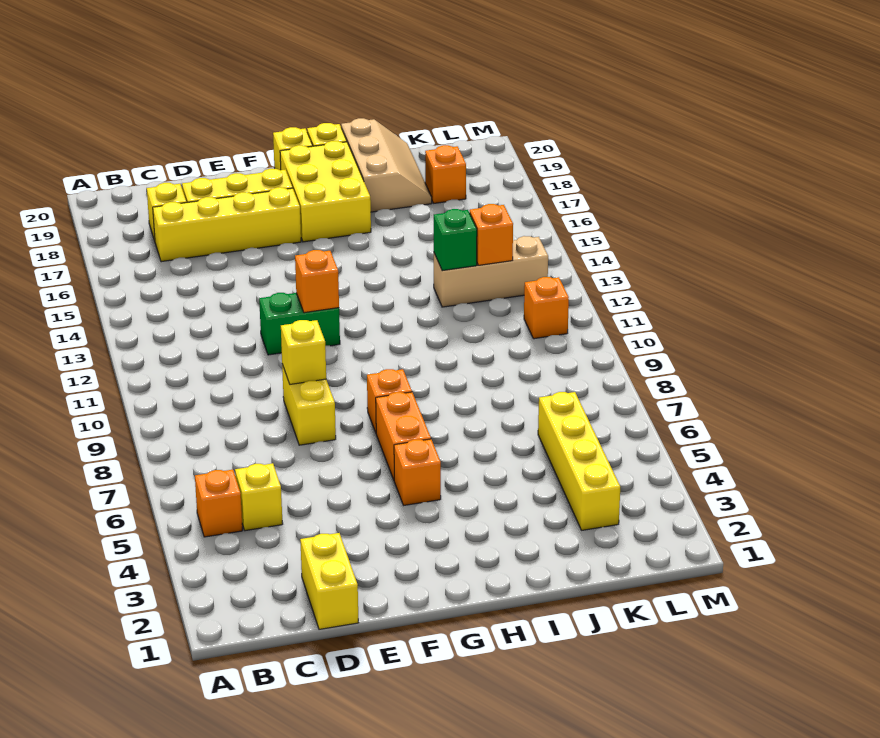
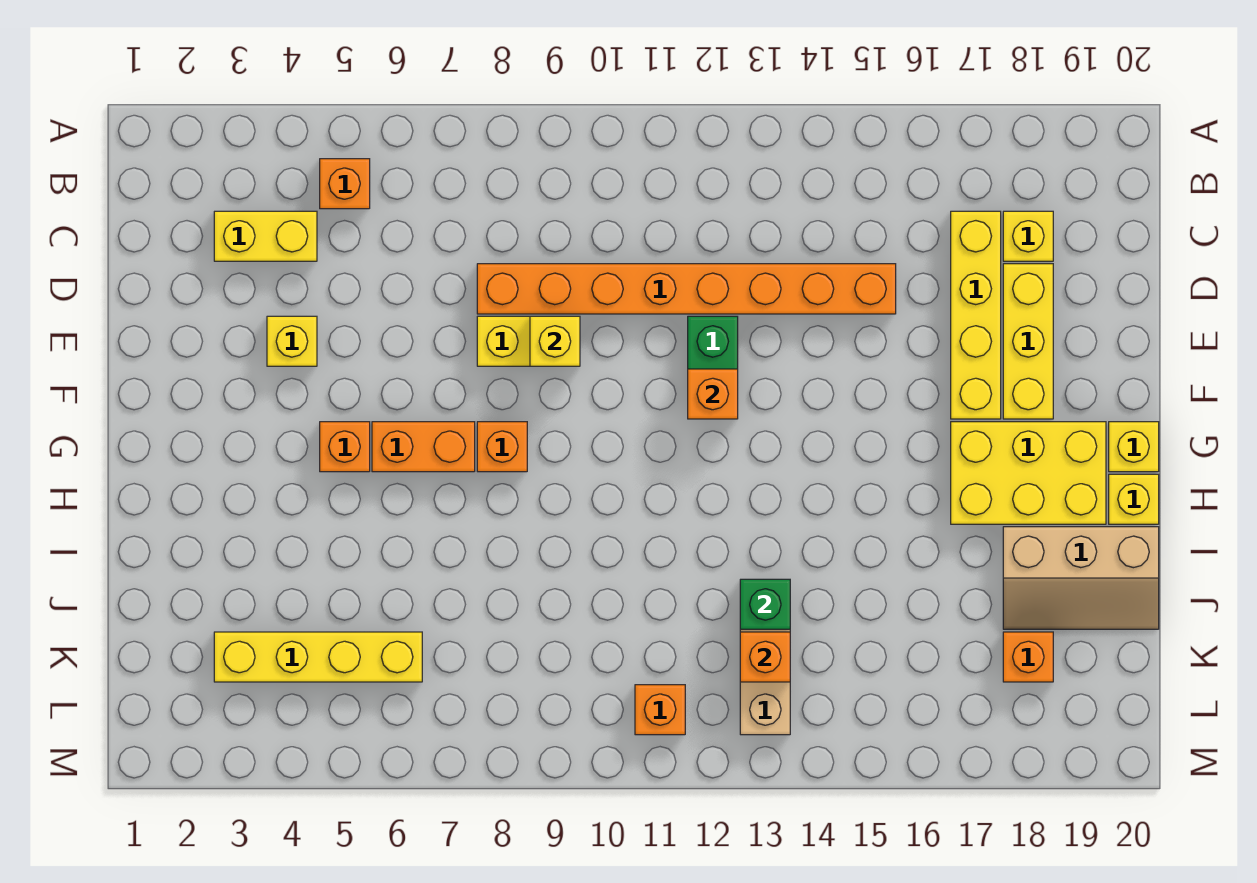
yellow brick C5 level 1 -> yellow brick E4 level 1
yellow brick D1:D2 level 1 -> yellow brick C3:C4 level 1
none -> orange brick D8:D15 level 1

